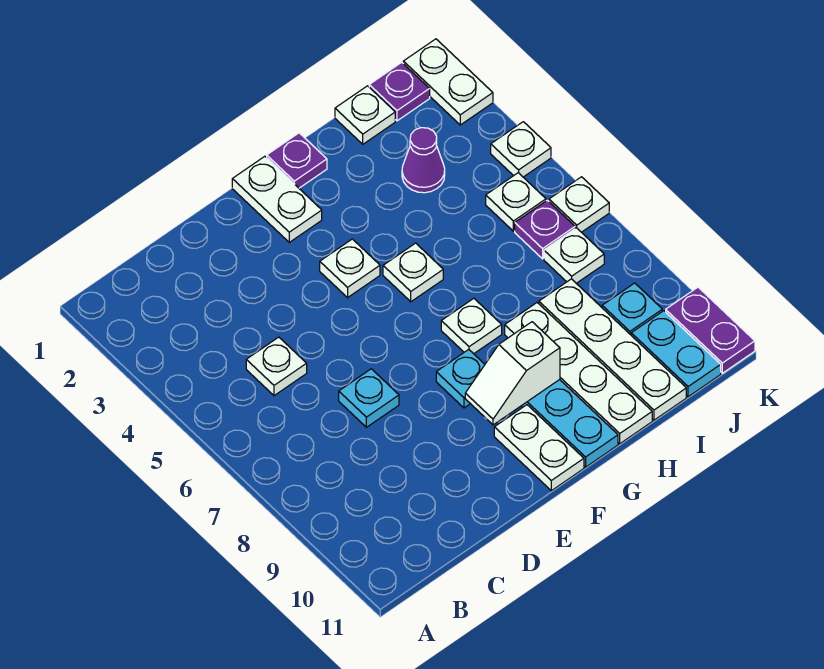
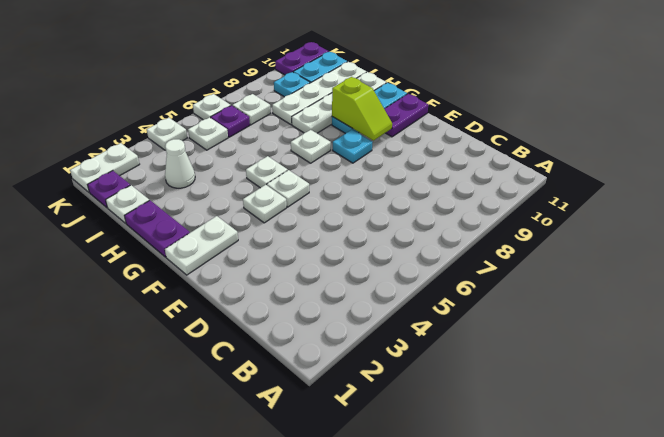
white plate C5 level 1 -> white plate F5 level 1
cyan plate D7 level 1 -> none
white slope F9:G9 level 2 top G -> lime slope F9:G9 level 2 top G
white plate F10:F11 level 1 -> purple plate F10:F11 level 1
purple plate G1 level 1 -> purple plate G1:H1 level 1
purple cone I3 level 1 -> white cone I3 level 1

